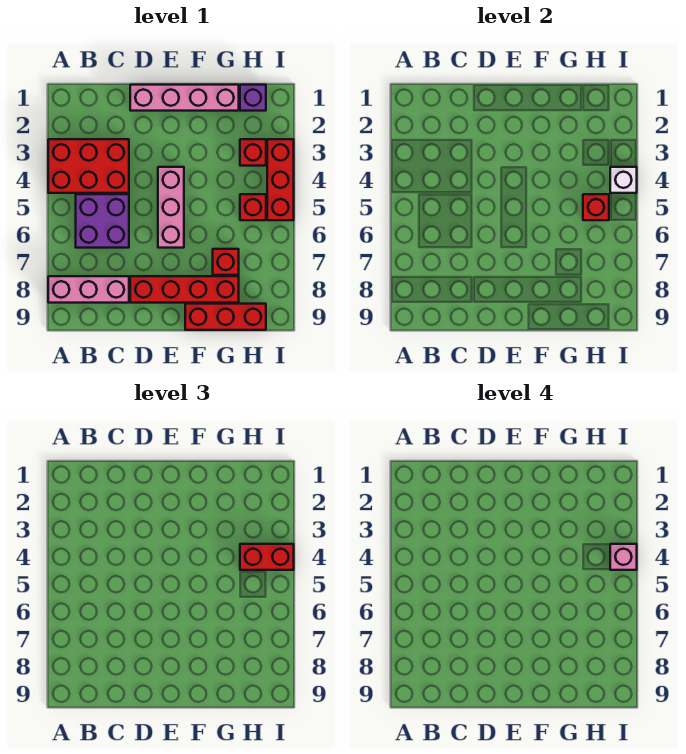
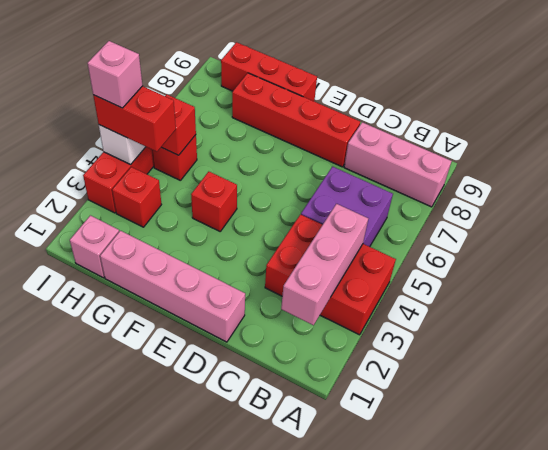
pink brick E4:E6 level 1 -> pink brick B2:B4 level 2
red brick G7 level 1 -> red brick F4 level 1
purple brick H1 level 1 -> pink brick H1 level 1

